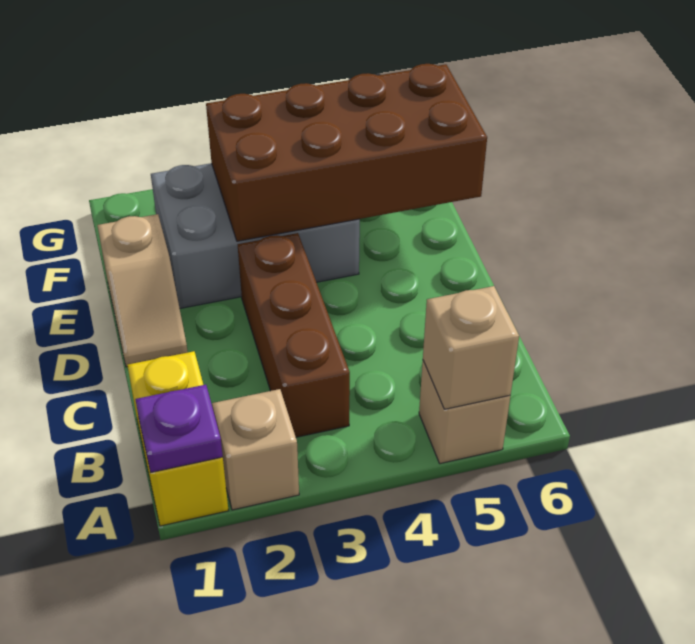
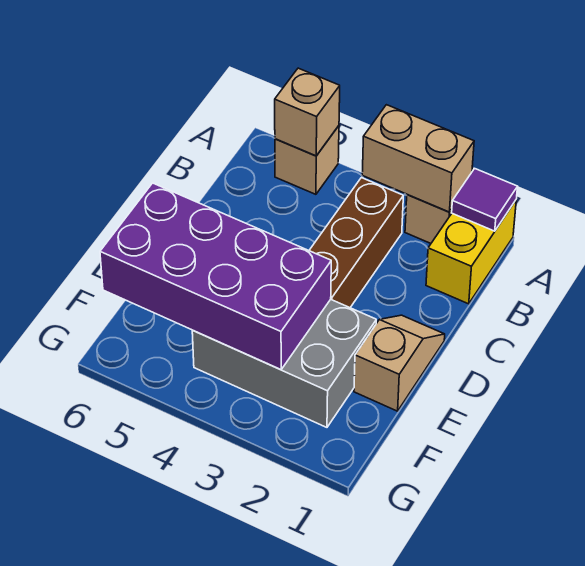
purple plate A1 level 2 -> purple tile A1 level 2
none -> tan brick A2:A3 level 2
brown brick E3:F6 level 2 -> purple brick E3:F6 level 2

